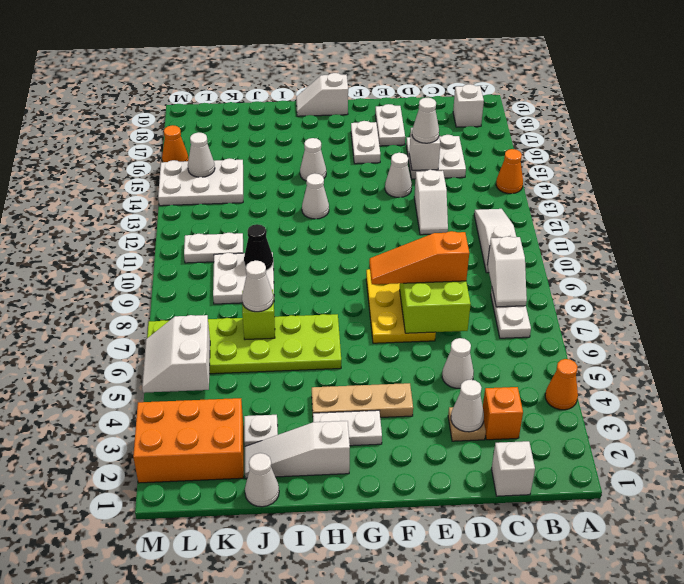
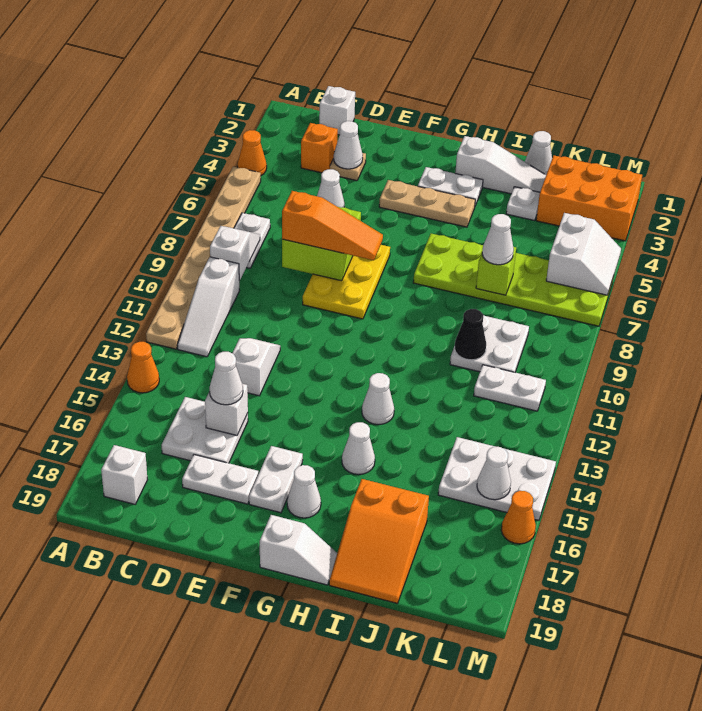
none -> tan plate A5:A12 level 1
white cone E14 level 1 -> white cone G17 level 1
white plate E17:E18 level 1 -> white plate D17:E17 level 1
none -> orange slope I17:J19 level 1 top 17

